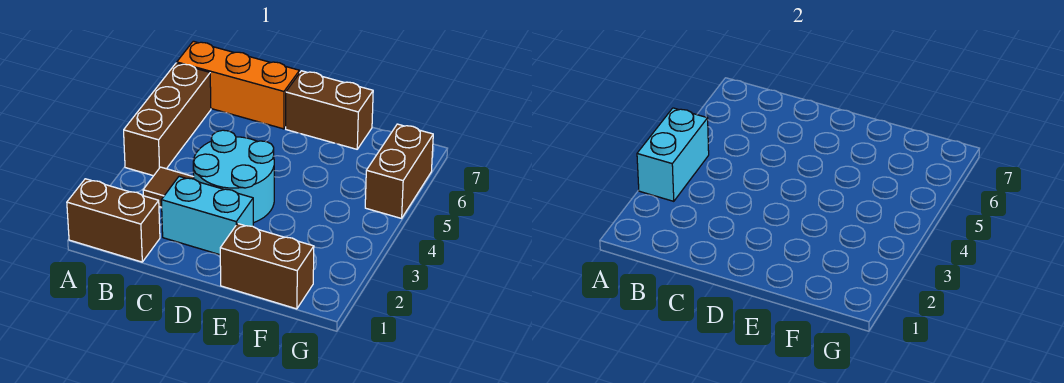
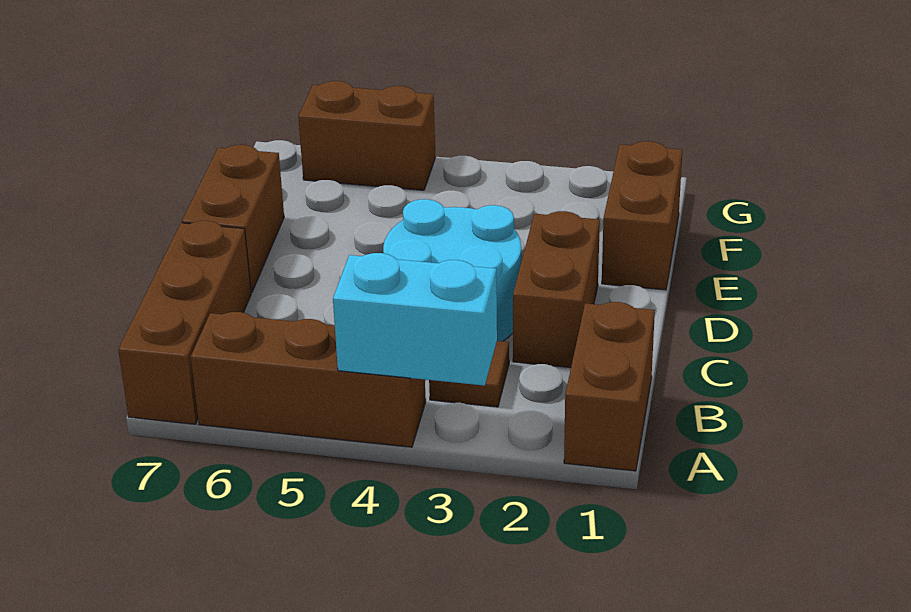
orange brick A7:C7 level 1 -> brown brick A7:C7 level 1
cyan brick C2:D2 level 1 -> brown brick C2:D2 level 1

